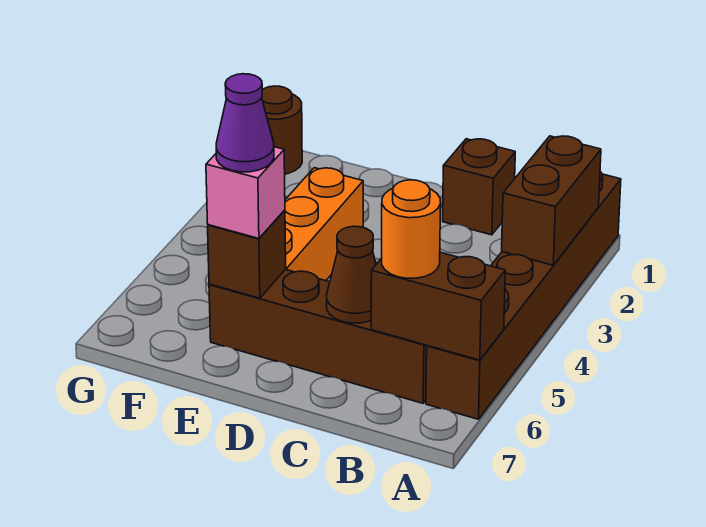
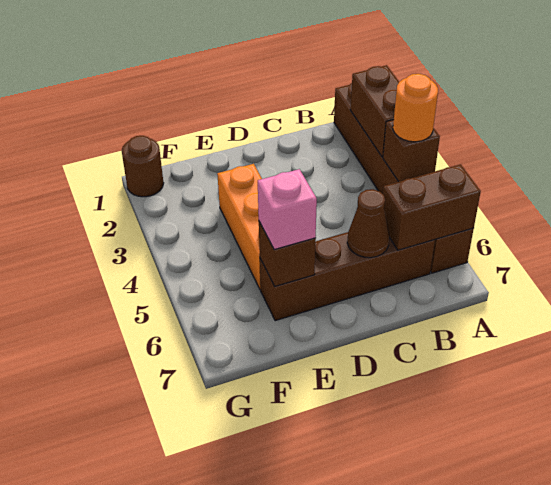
orange round brick B6 level 3 -> orange round brick A4 level 3
brown brick C1 level 1 -> brown brick A4 level 2
purple cone E6 level 4 -> none

